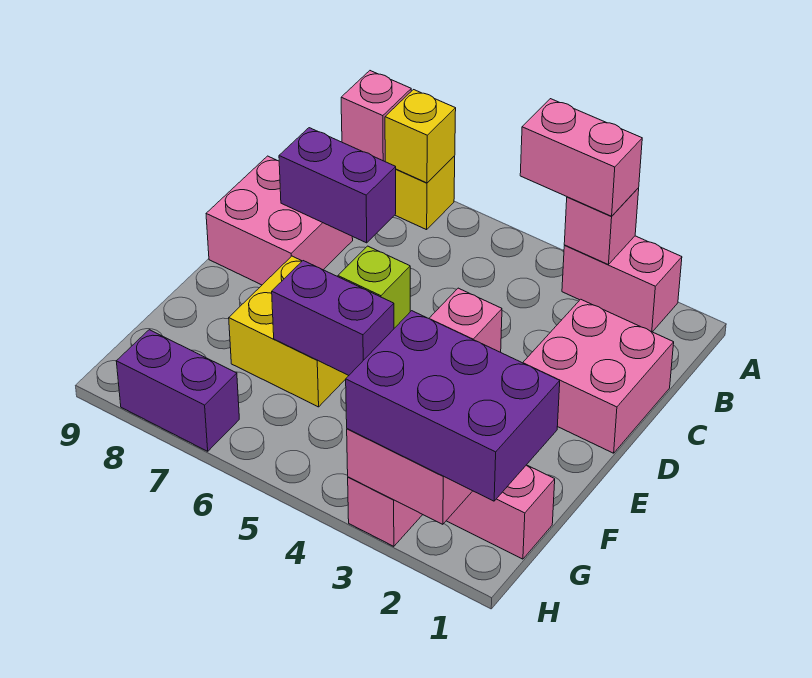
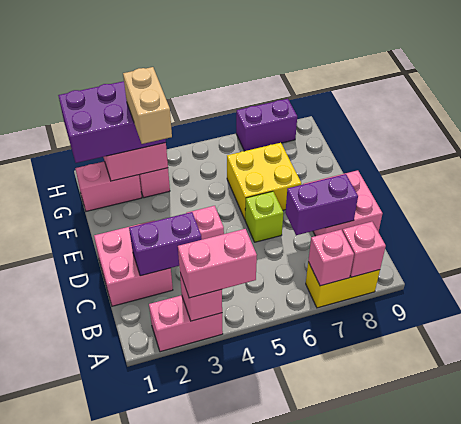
yellow brick A7 level 2 -> pink brick A7 level 2
none -> tan brick F3:G3 level 4
purple brick F5:F6 level 2 -> purple brick C2:C3 level 2

